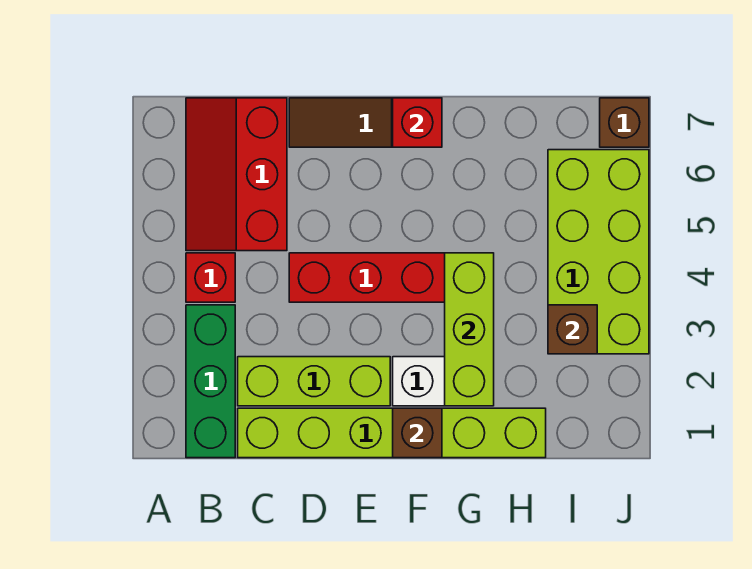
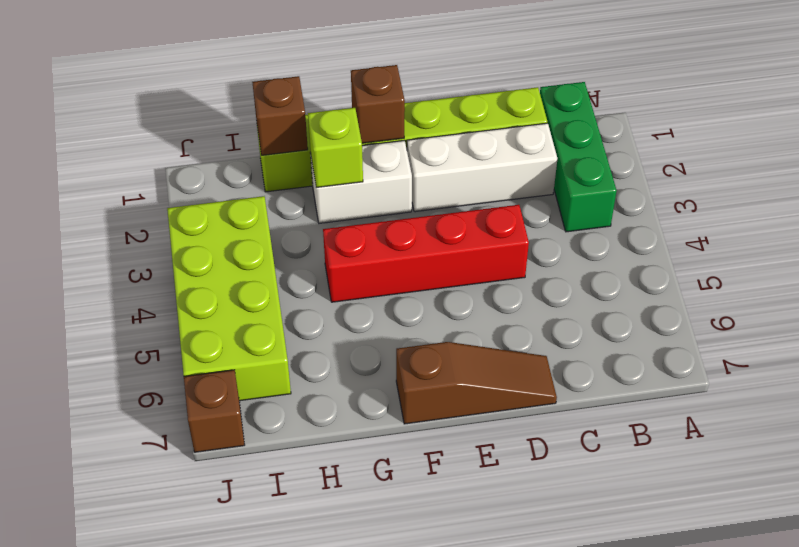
red brick B4 level 1 -> none
red slope B5:C7 level 1 top C -> none
lime brick C2:E2 level 1 -> white brick C2:E2 level 1
red brick F7 level 2 -> none
lime brick G2:G4 level 2 -> lime brick G2 level 2
brown brick I3 level 2 -> brown brick H1 level 2

